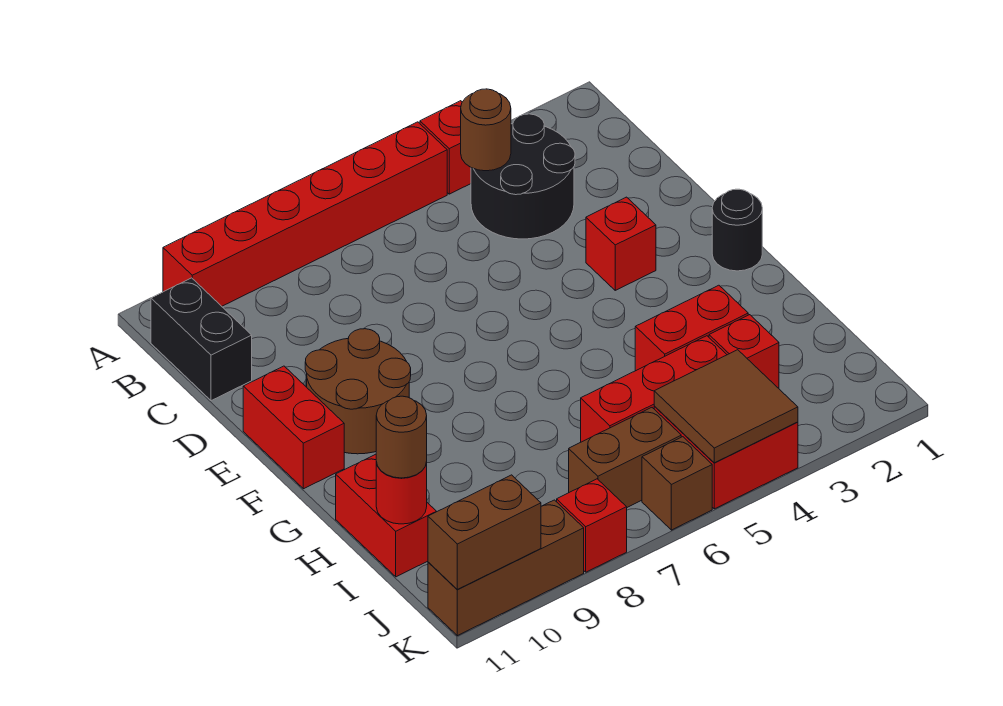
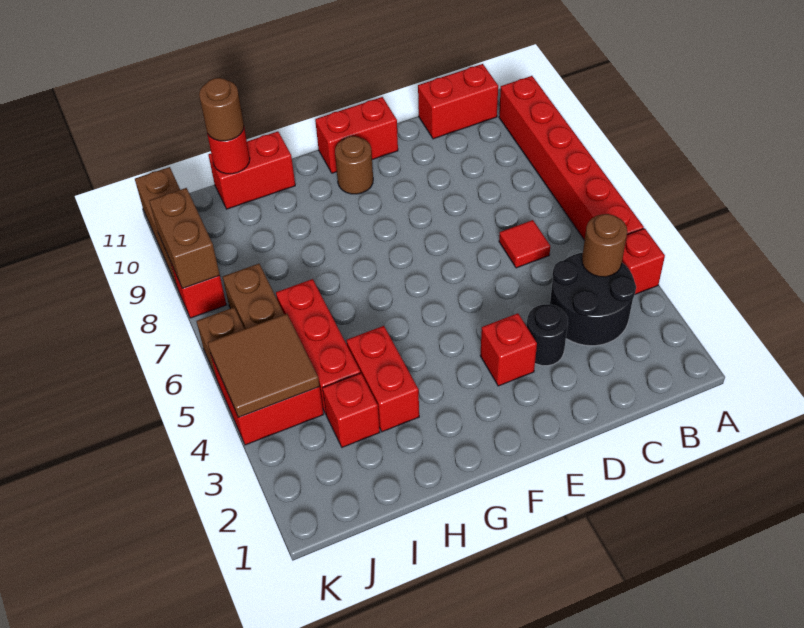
black brick B11:C11 level 1 -> red brick B11:C11 level 1
none -> red tile C6 level 1
brown round brick E9:F10 level 1 -> brown round brick F10 level 1
black round brick F1 level 1 -> black round brick D3 level 1
brown brick K10:K11 level 2 -> brown brick K8:K9 level 2

